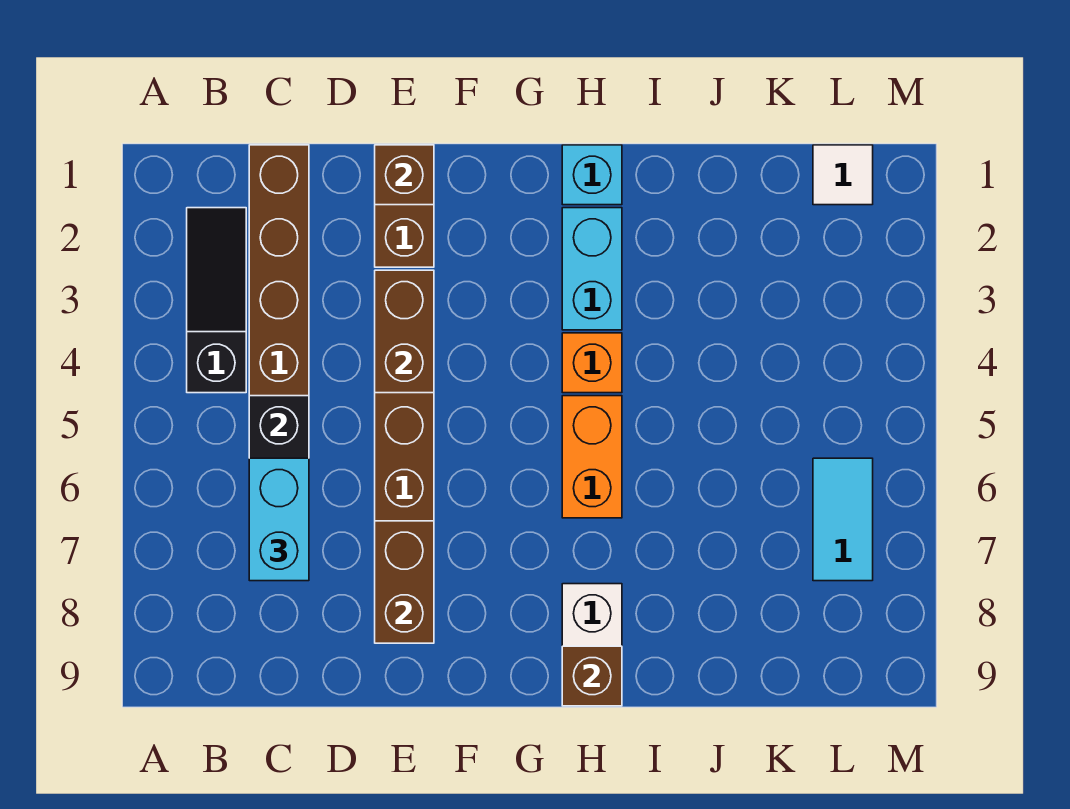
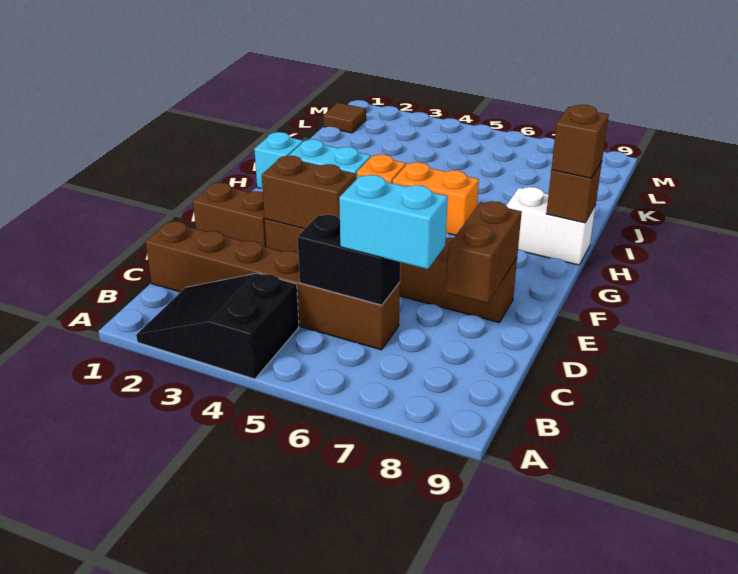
black slope B2:B4 level 1 top 4 -> black slope A2:B4 level 1 top 4
brown brick E1 level 2 -> brown brick H9 level 3
brown brick E7:E8 level 2 -> brown brick D8:E8 level 2
white tile L1 level 1 -> brown tile L1 level 1
cyan tile L6:L7 level 1 -> none

